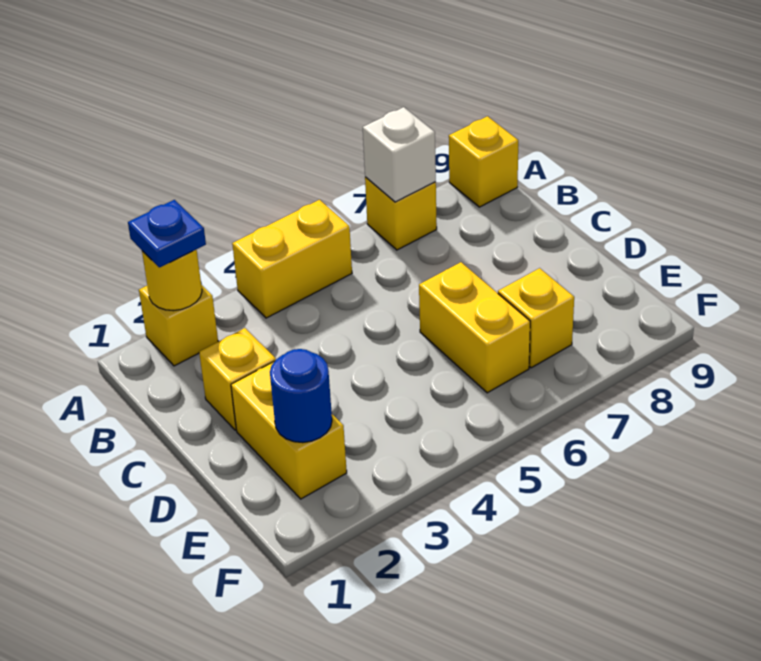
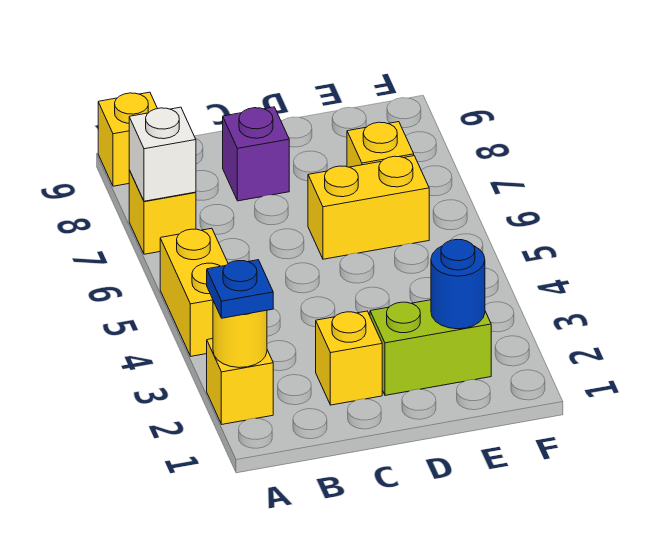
none -> purple brick C8 level 1
yellow brick D2:E2 level 1 -> lime brick D2:E2 level 1

